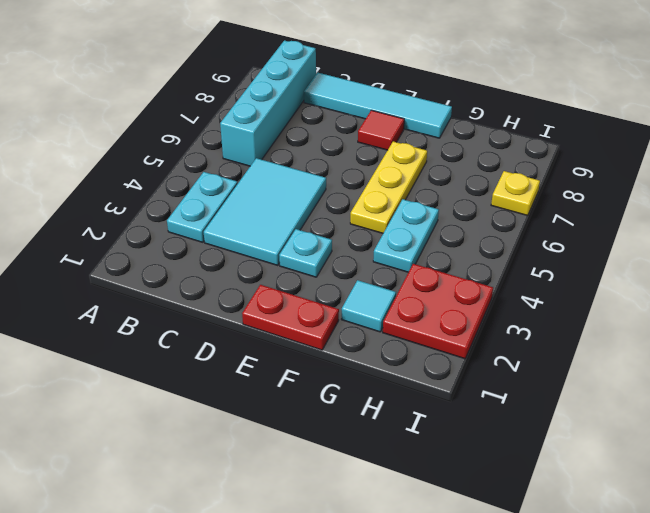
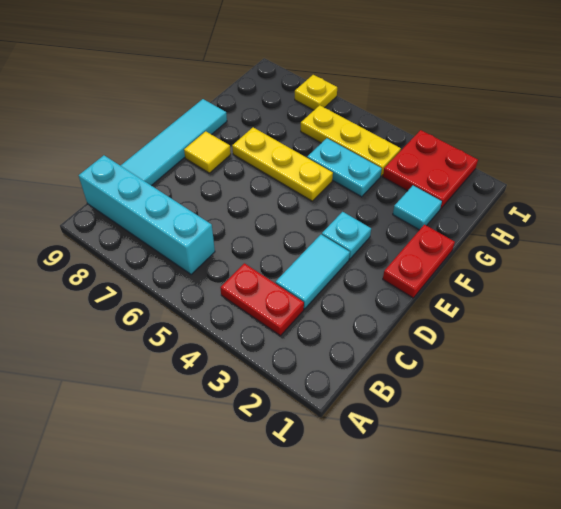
cyan plate B3:B4 level 1 -> red plate B3:B4 level 1
cyan tile C3:D5 level 1 -> cyan tile C3:D3 level 1
red tile E8 level 1 -> yellow tile E8 level 1
none -> yellow plate H4:H6 level 1

